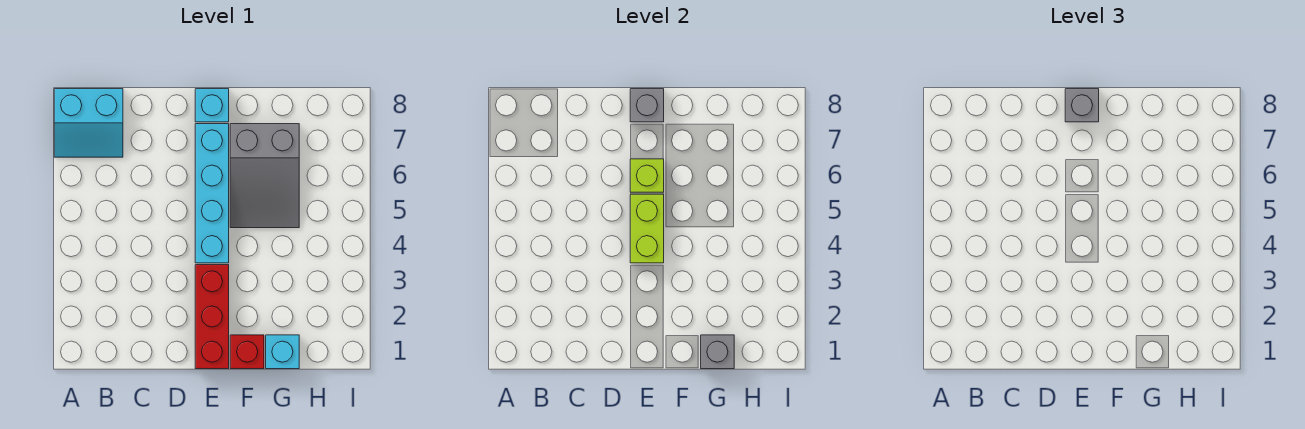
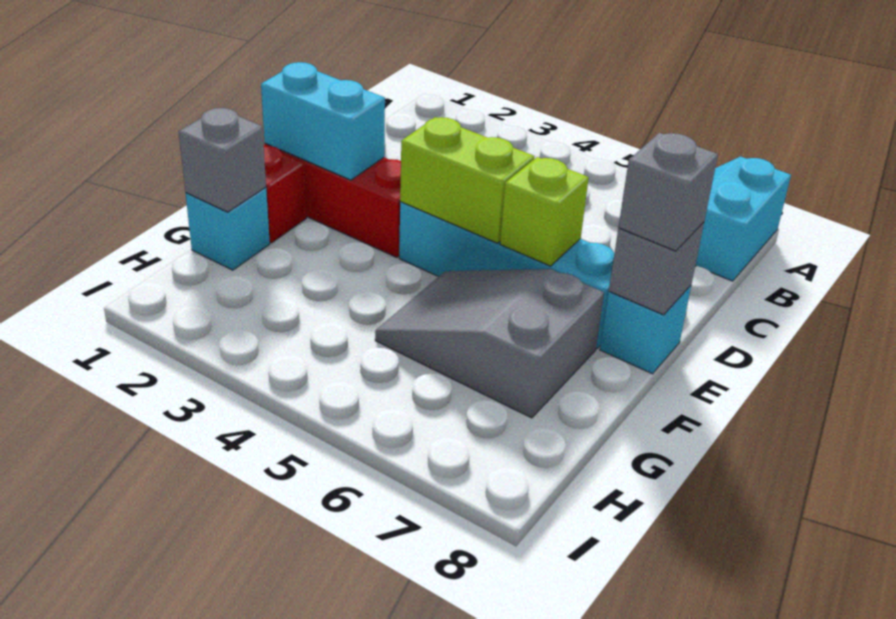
none -> cyan brick E1:E2 level 2

